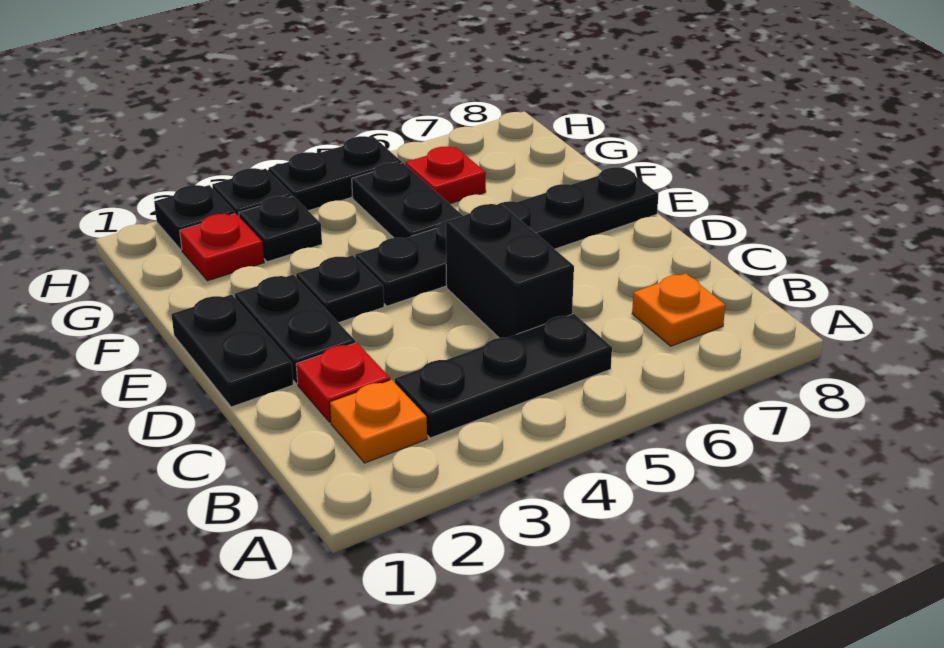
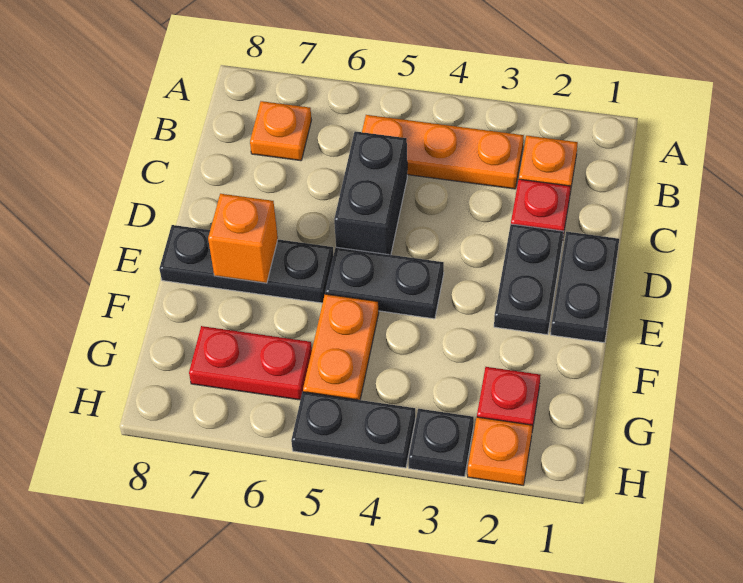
black plate B3:B5 level 1 -> orange plate B3:B5 level 1
black plate E3 level 1 -> none
none -> orange brick E7 level 2
black plate F5:G5 level 1 -> orange plate F5:G5 level 1
black plate G3 level 1 -> none
red plate G6 level 1 -> red plate G6:G7 level 1
black plate H2 level 1 -> orange plate H2 level 1

